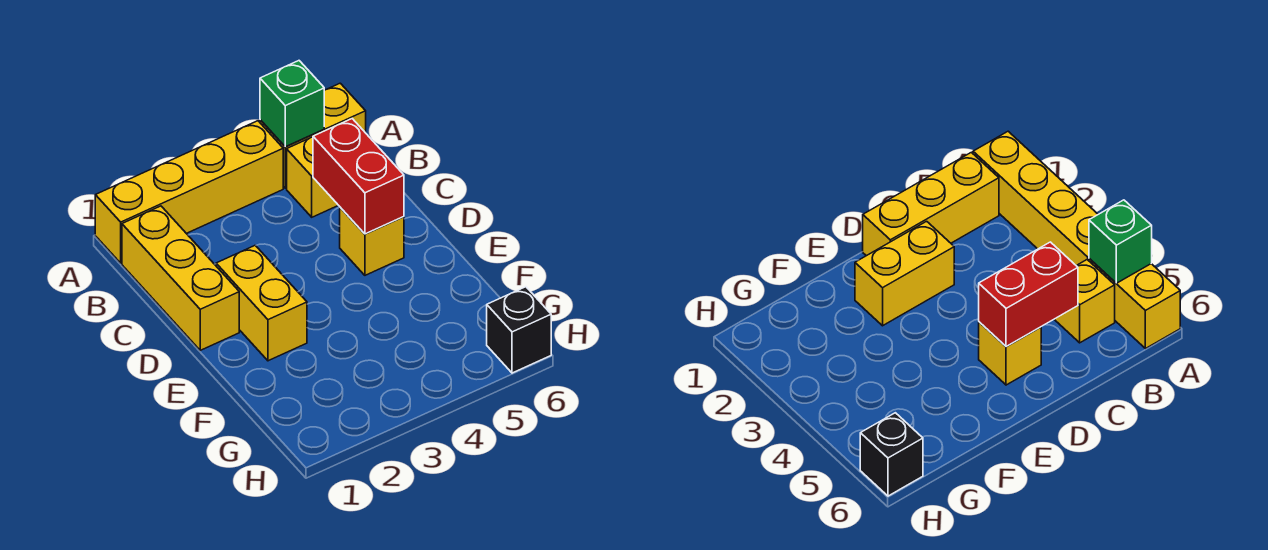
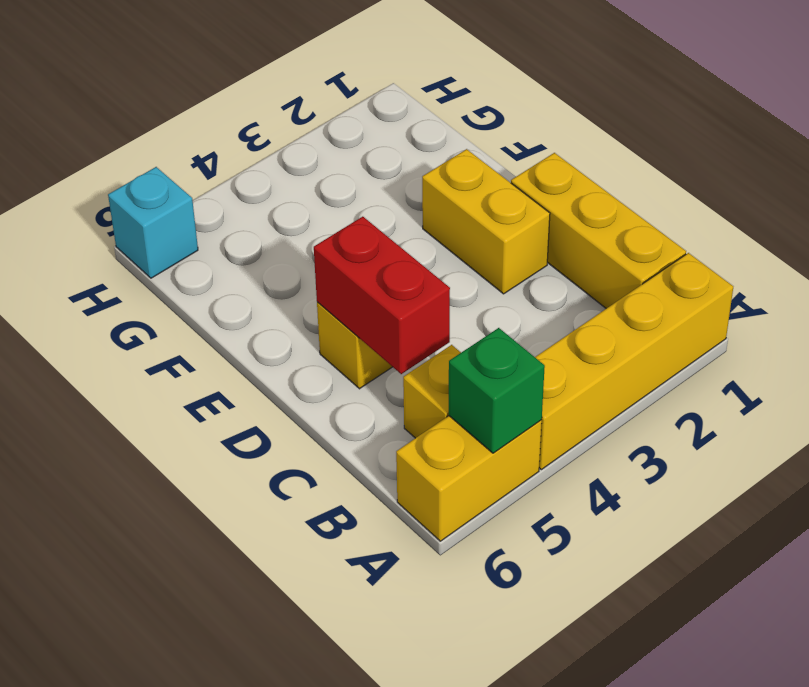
black brick H6 level 1 -> cyan brick H6 level 1

